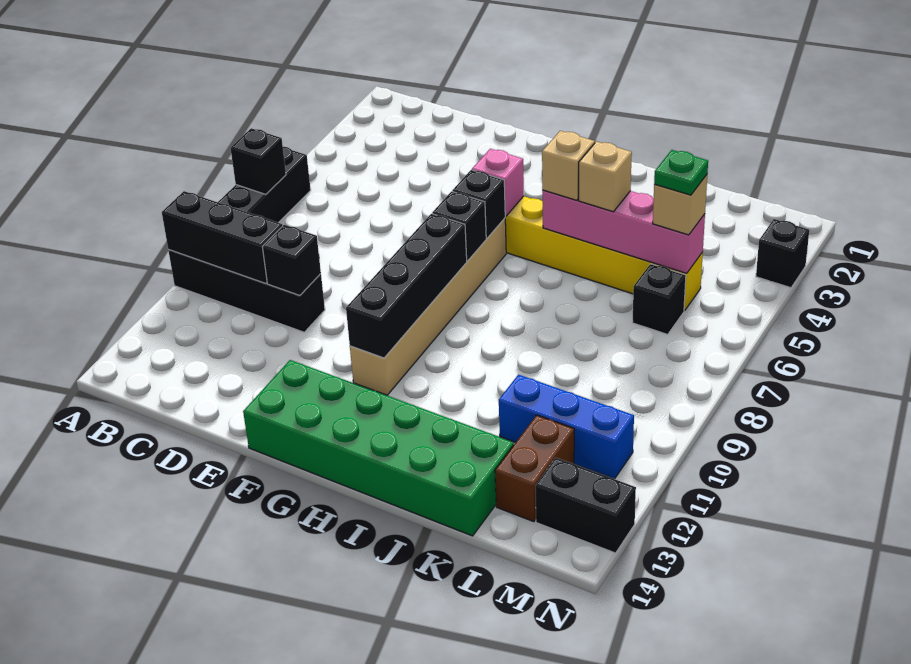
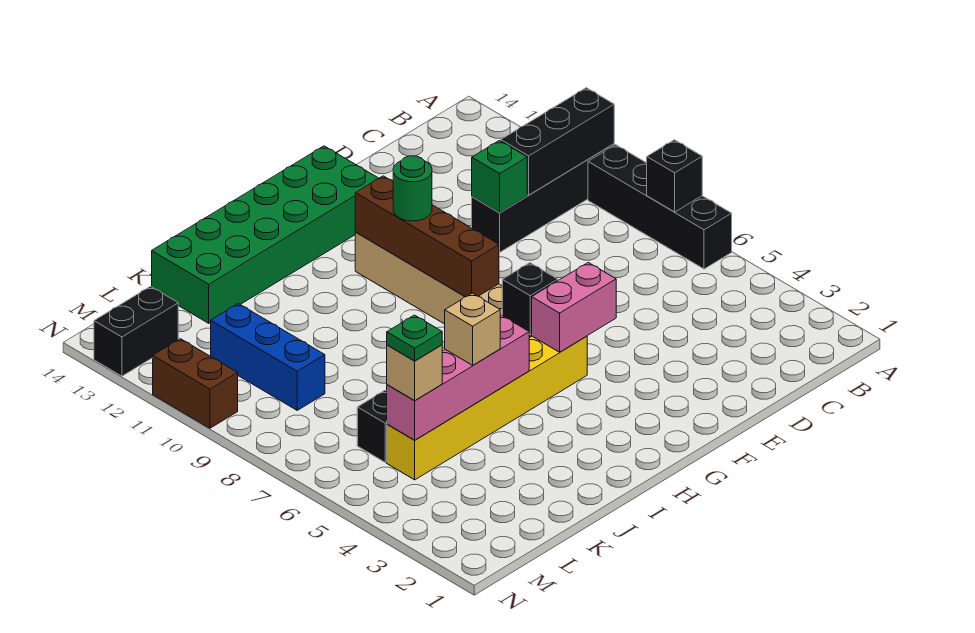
black brick D10 level 2 -> green brick D10 level 2
pink brick G5 level 2 -> pink brick F5:G5 level 2
black brick G7 level 2 -> none
black brick G8:G11 level 2 -> brown brick G8:G11 level 2
none -> green round brick G10 level 3
tan brick I5 level 3 -> none
blue brick K11:M11 level 1 -> blue brick L9:L11 level 1
brown brick L12:L13 level 1 -> brown brick N10:N11 level 1
black brick N3 level 1 -> none

